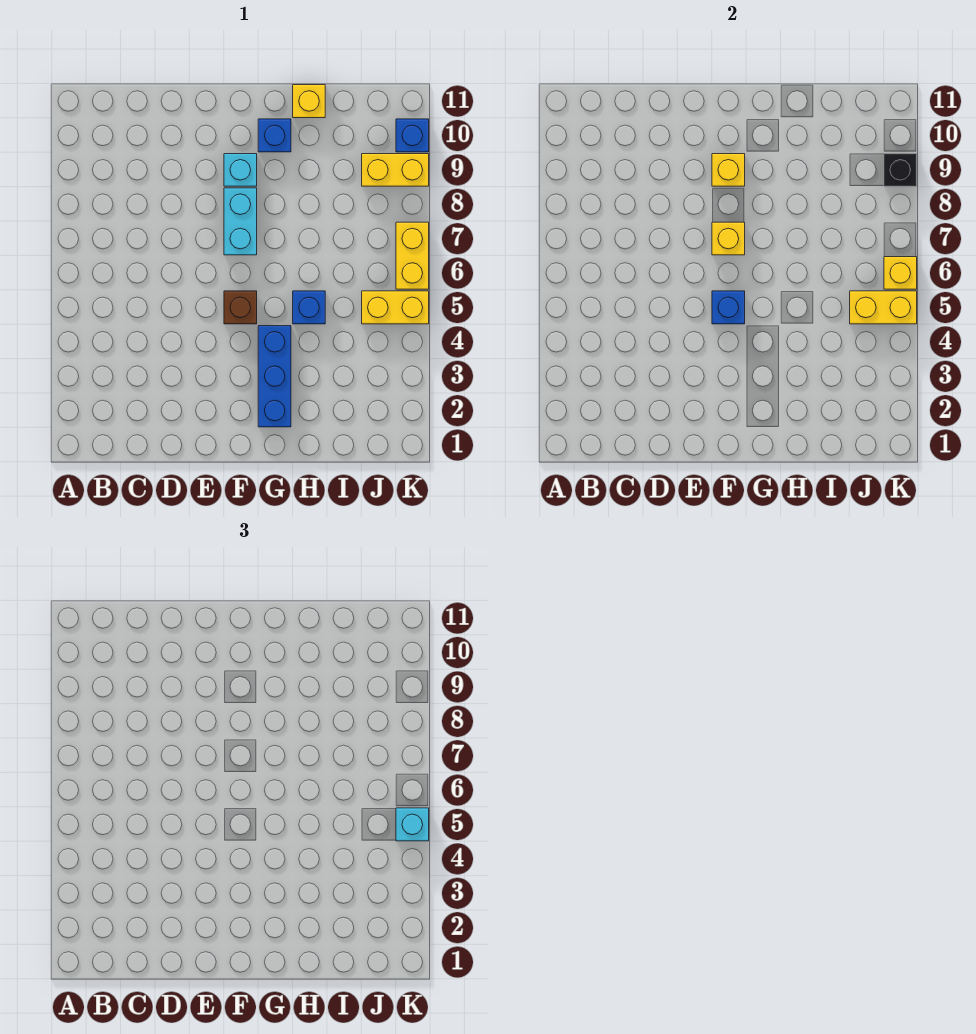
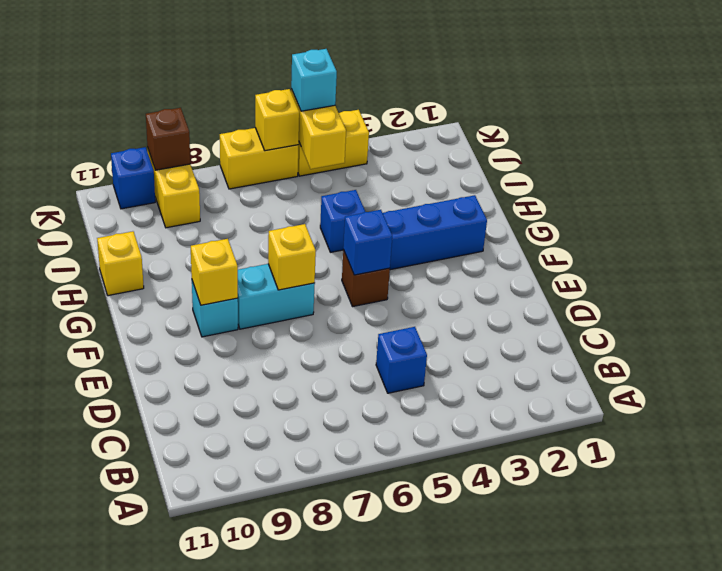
blue brick G10 level 1 -> blue brick C5 level 1
yellow brick J5:K5 level 1 -> yellow brick K4:K5 level 1
black brick K9 level 2 -> brown brick K9 level 2

